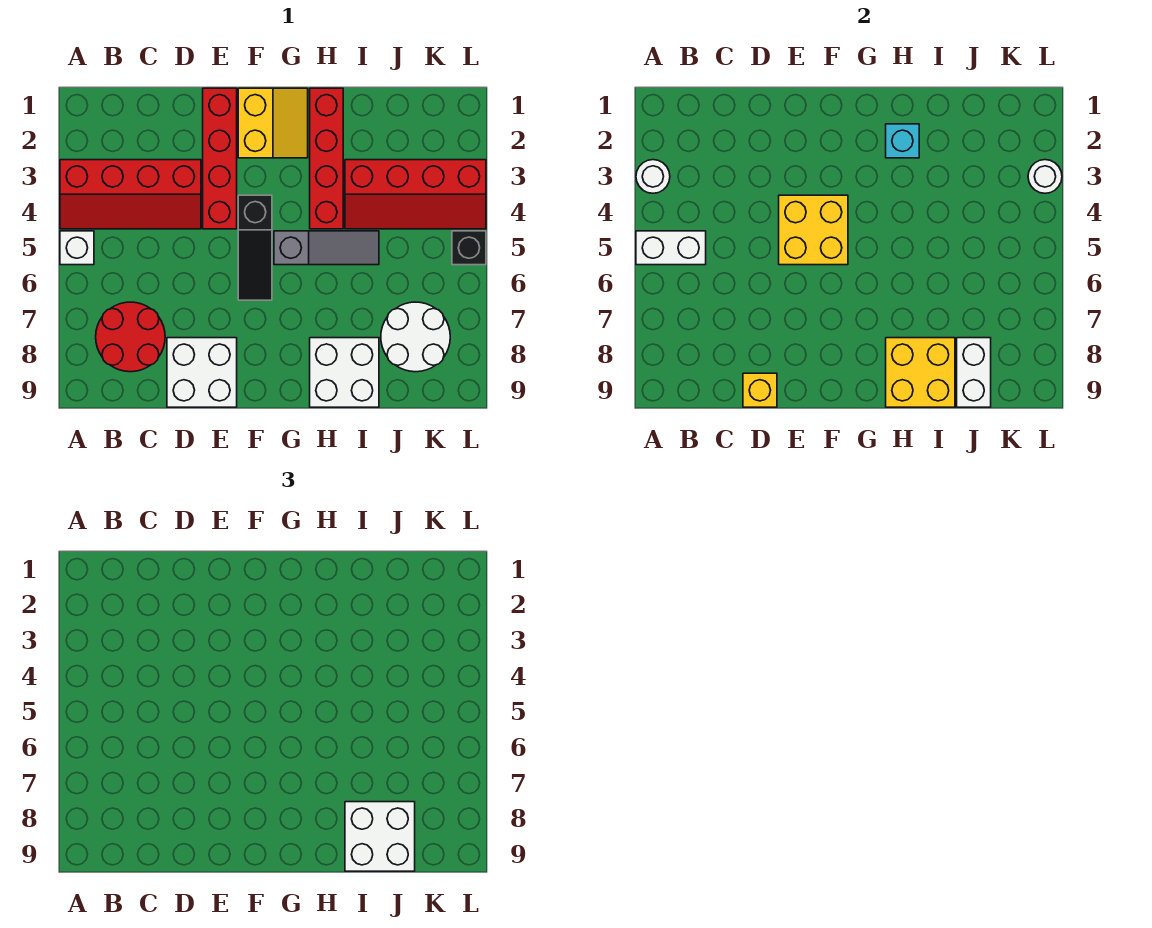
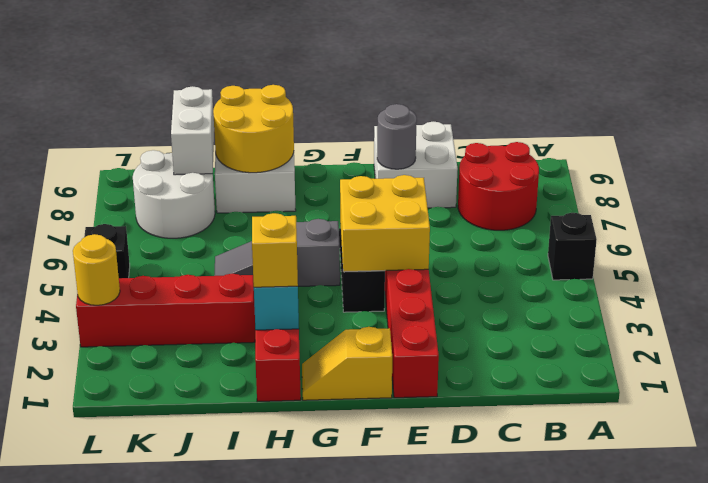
red slope A3:D4 level 1 top 3 -> none
white round brick A3 level 2 -> none
white brick A5 level 1 -> black brick A5 level 1
white brick A5:B5 level 2 -> none
yellow brick D9 level 2 -> yellow brick H2 level 3
none -> grey round brick E8 level 2
yellow slope F1:G2 level 1 top F -> yellow slope F1:G1 level 1 top F
yellow brick H8:I9 level 2 -> yellow round brick H8:I9 level 2
white brick I8:J9 level 3 -> none
white round brick L3 level 2 -> yellow round brick L3 level 2

